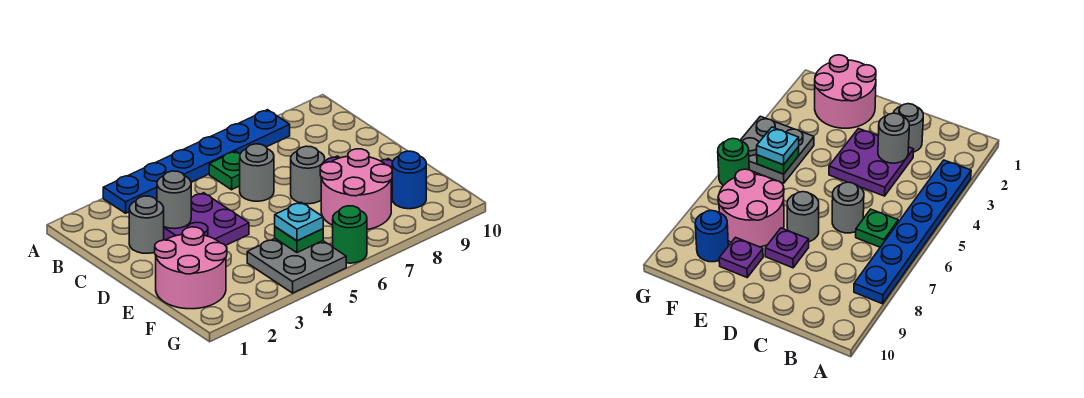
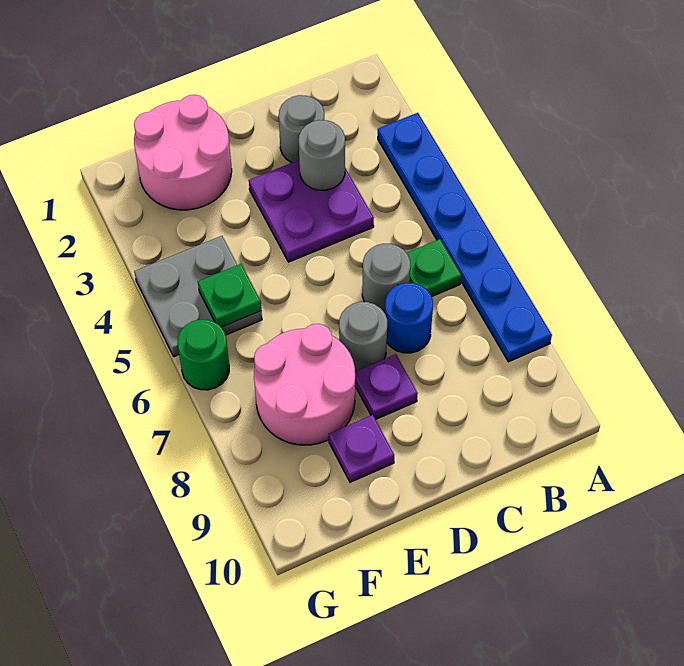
cyan plate F5 level 3 -> none
blue round brick F9 level 1 -> blue round brick C7 level 1

